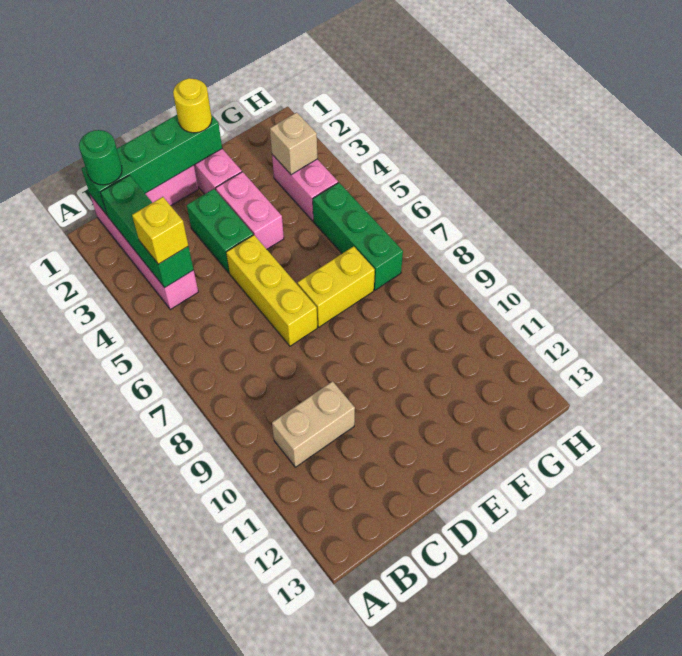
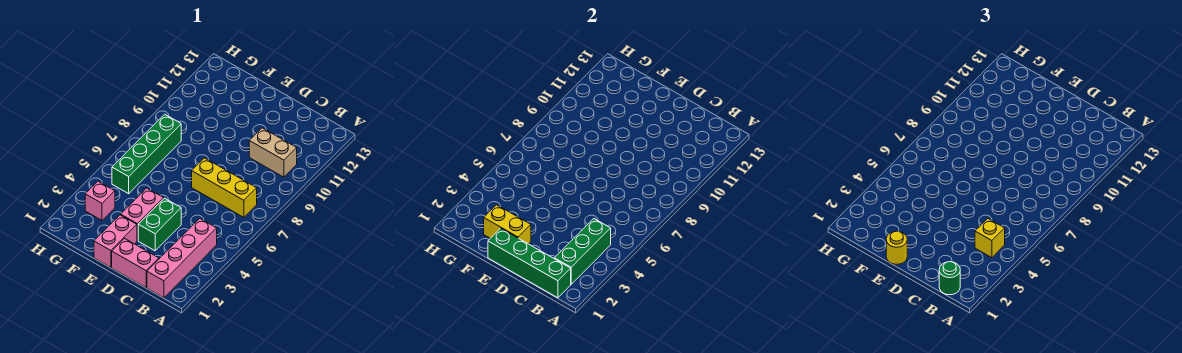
yellow brick D5:D7 level 1 -> yellow brick B7:D7 level 1
yellow brick E7:F7 level 1 -> yellow brick E2:F2 level 2
pink brick G3:G4 level 1 -> pink brick G3 level 1
tan brick G3 level 2 -> none
green brick G5:G7 level 1 -> green brick G5:G8 level 1

